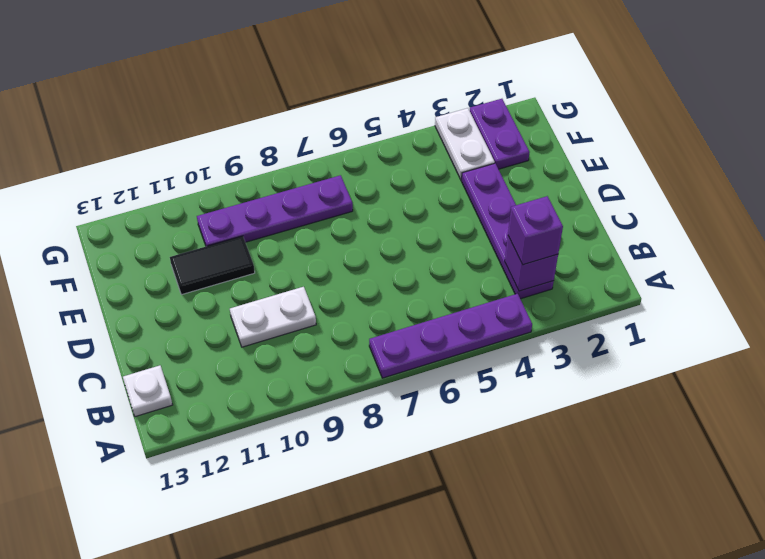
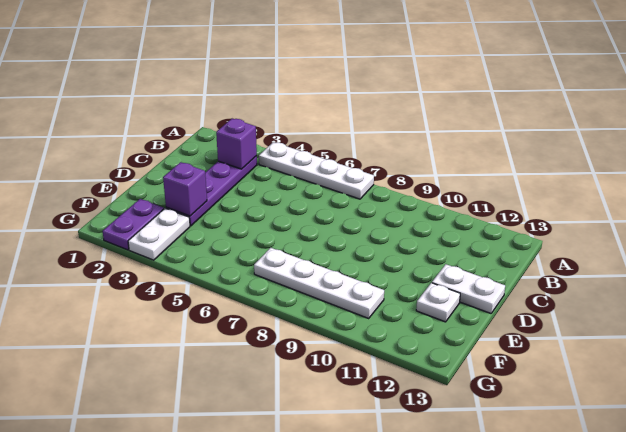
purple plate A4:A7 level 1 -> white plate A4:A7 level 1
purple brick B3 level 3 -> purple brick E3 level 2
white plate B13 level 1 -> white plate E12 level 1
white plate C9:C10 level 1 -> white plate D12:D13 level 1
black tile E10:E11 level 1 -> none
purple plate F7:F10 level 1 -> white plate F7:F10 level 1

